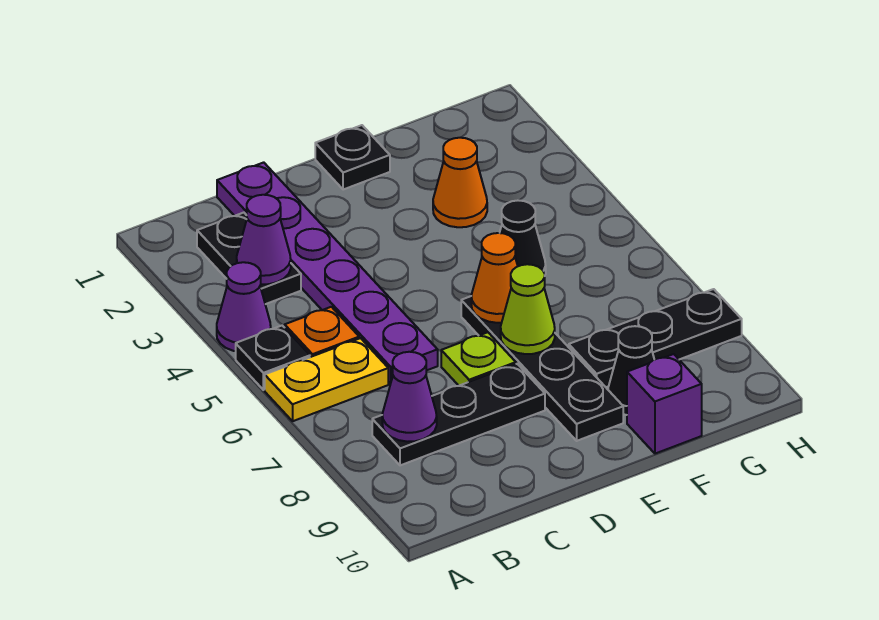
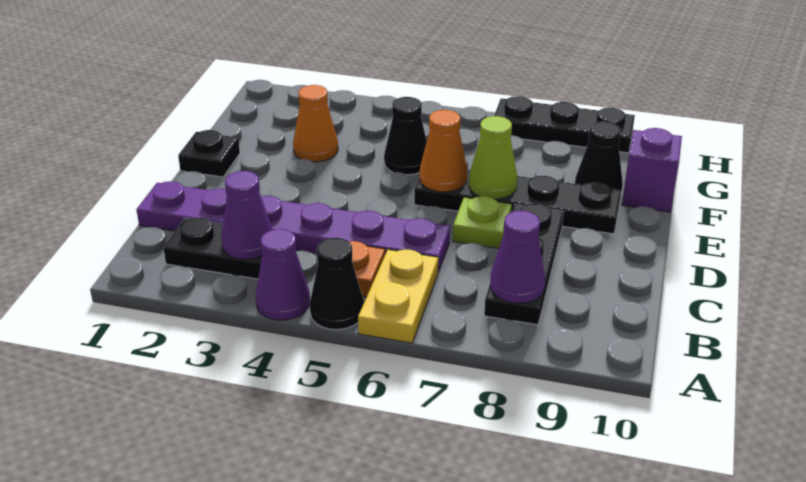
black plate A5 level 1 -> black cone A5 level 1
black plate F8:H8 level 1 -> black plate H7:H9 level 1

